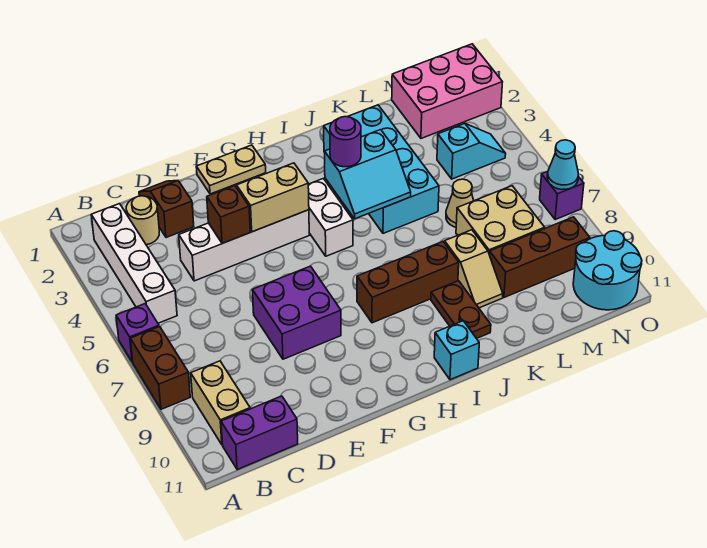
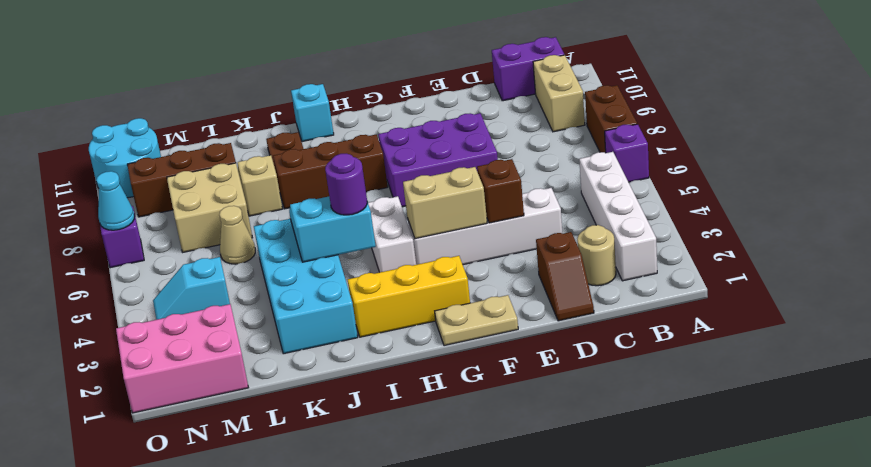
purple brick E7:F8 level 1 -> purple brick E7:G8 level 1
none -> yellow brick G2:I2 level 1

